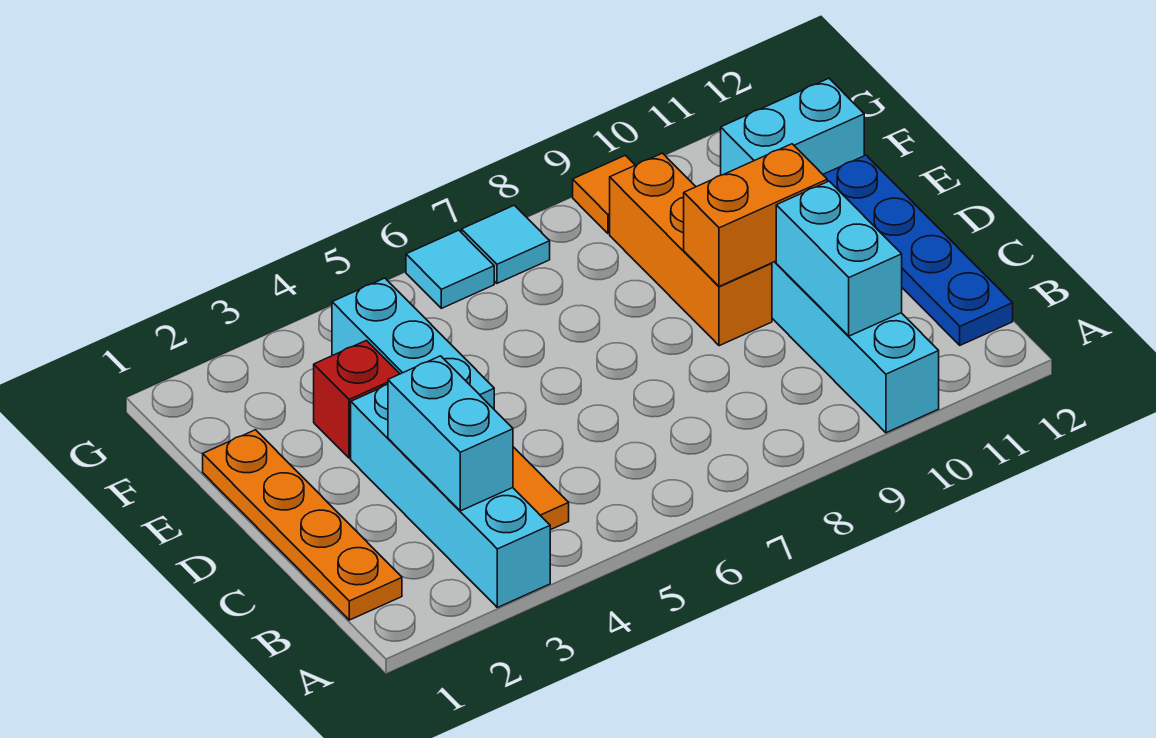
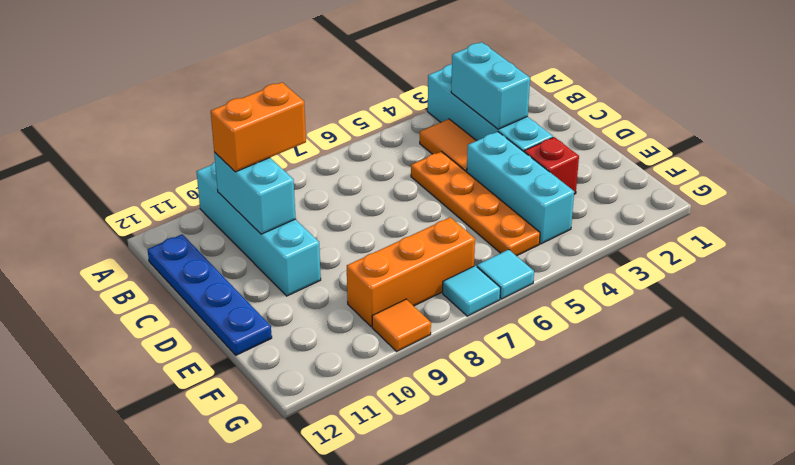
orange plate B1:E1 level 1 -> orange plate C5:F5 level 1
orange brick D9:F9 level 1 -> orange brick F7:F9 level 1
orange brick D9:D10 level 2 -> orange brick B9:B10 level 3
cyan brick F11:F12 level 1 -> none

